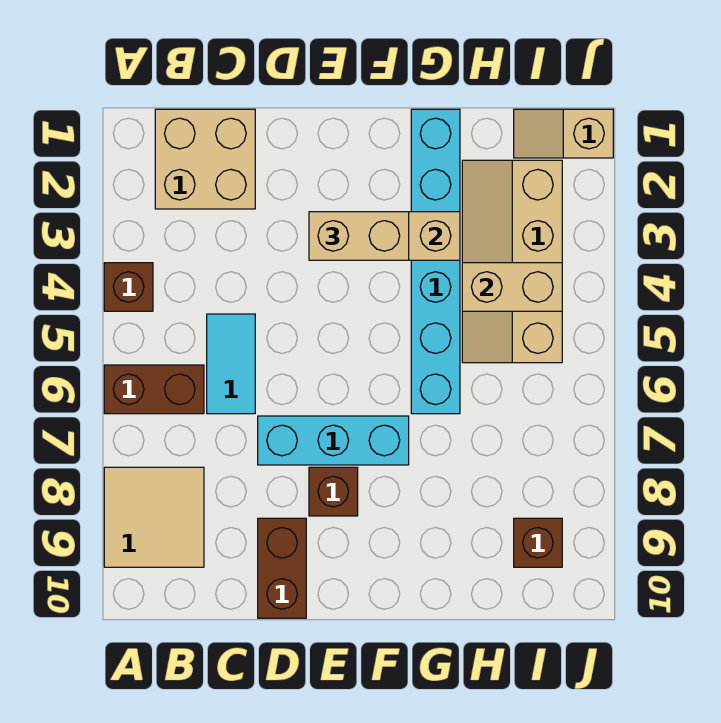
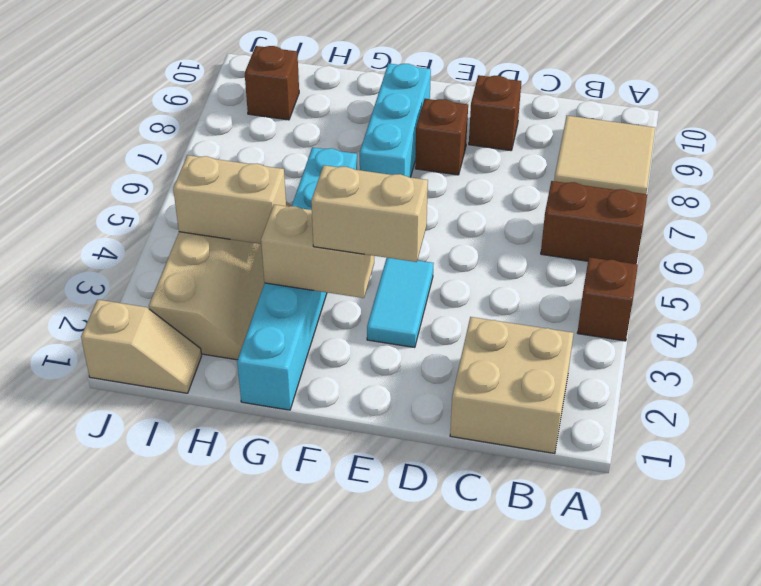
cyan tile C5:C6 level 1 -> cyan tile E3:E4 level 1
cyan brick D7:F7 level 1 -> cyan brick F7:F9 level 1
brown brick D9:D10 level 1 -> brown brick D9 level 1

